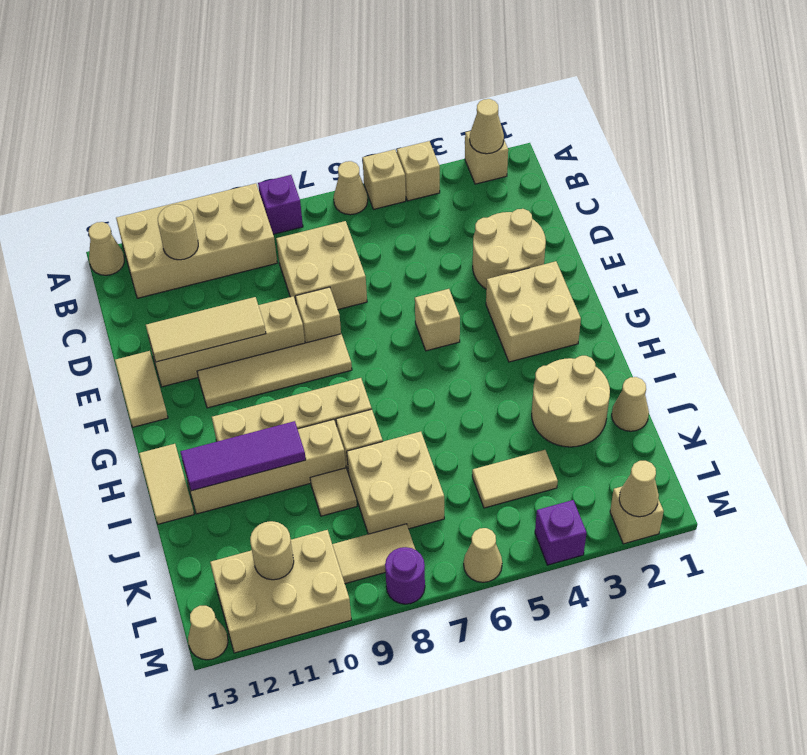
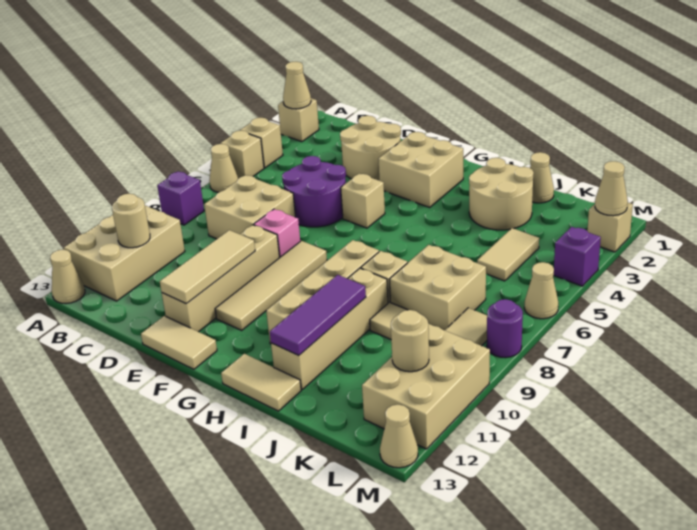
tan brick A9:B12 level 1 -> tan brick A10:B12 level 1
none -> purple round brick D5:E6 level 1
tan brick E8 level 1 -> pink brick E8 level 1

